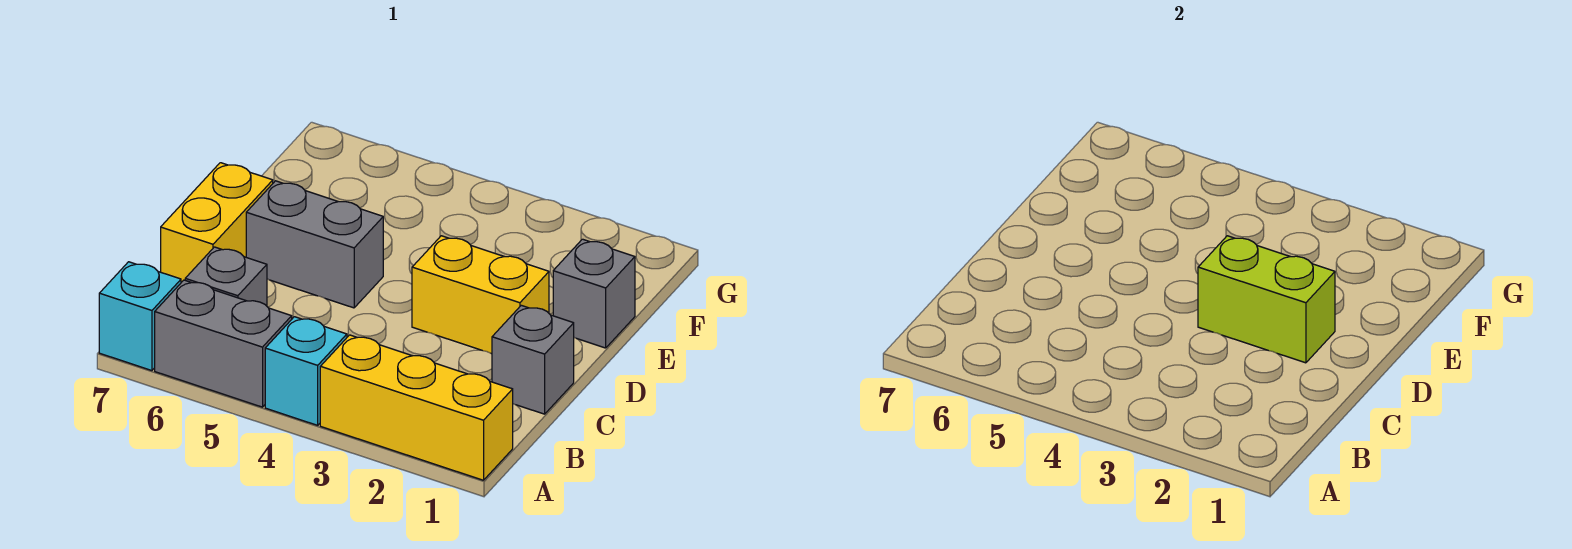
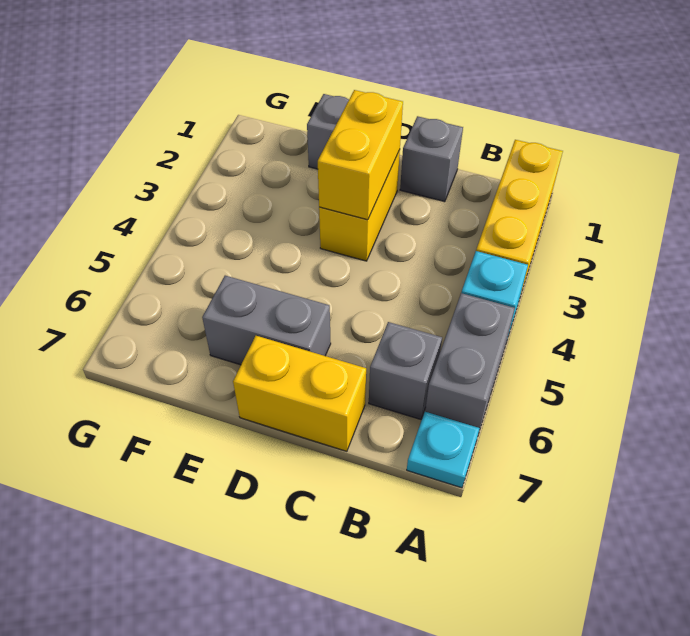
cyan brick A7 level 1 -> cyan plate A7 level 1
lime brick D2:D3 level 2 -> yellow brick D2:D3 level 2
grey brick D5:D6 level 1 -> grey brick D6:E6 level 1

